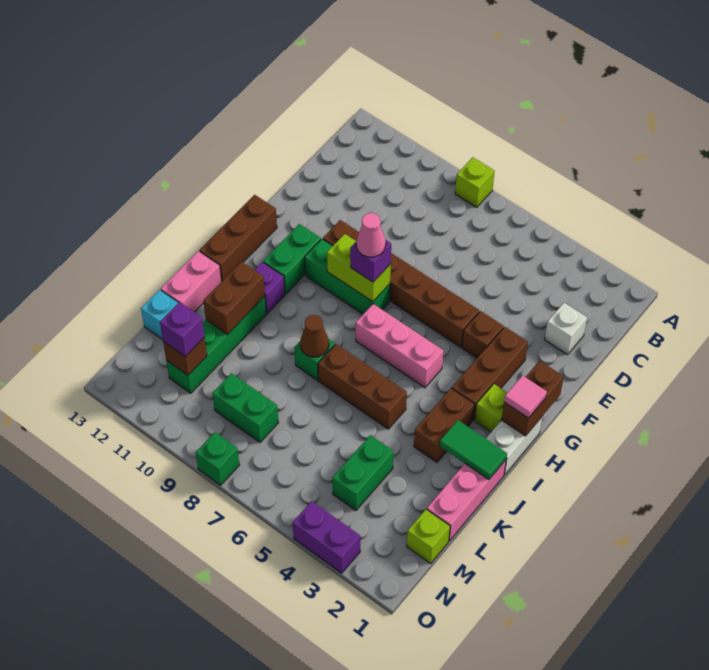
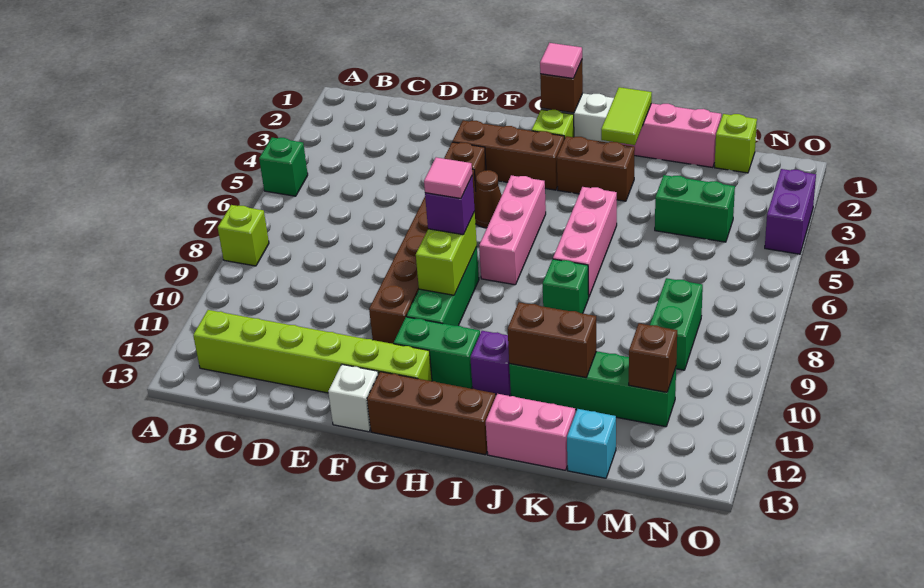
none -> lime brick B12:G12 level 1
white brick D2 level 1 -> white brick F13 level 1
brown brick G1:H1 level 2 -> brown brick H1 level 2
pink cone G8 level 4 -> pink tile G8 level 4
green tile J1:J2 level 2 -> lime tile J1:J2 level 2
brown brick J5:J7 level 1 -> pink brick J5:J7 level 1
brown cone J8 level 2 -> brown cone G5 level 1
purple brick M11 level 3 -> none
green brick O8 level 1 -> green brick A5 level 1

